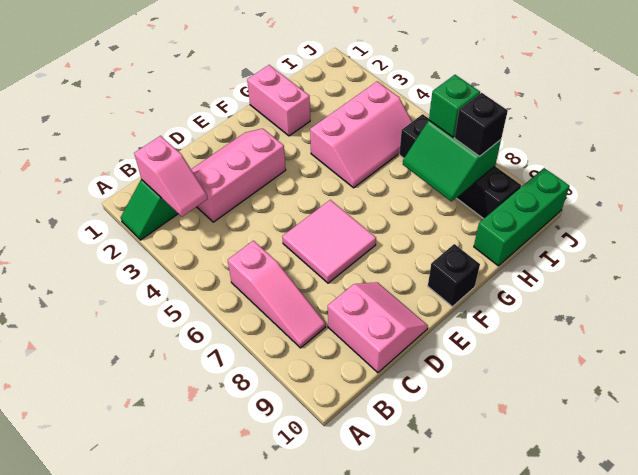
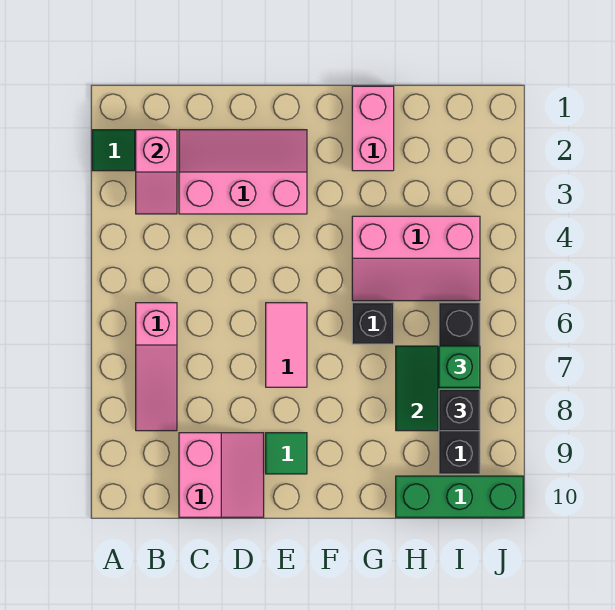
pink tile D6:E7 level 1 -> pink tile E6:E7 level 1
none -> green tile E9 level 1
black brick F10 level 1 -> black brick G6 level 1

